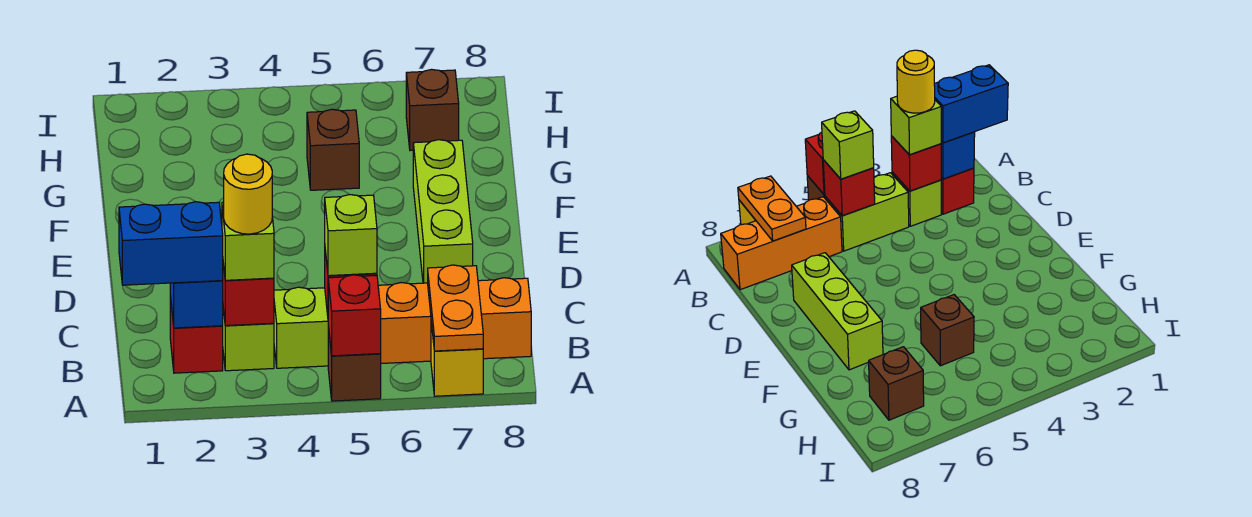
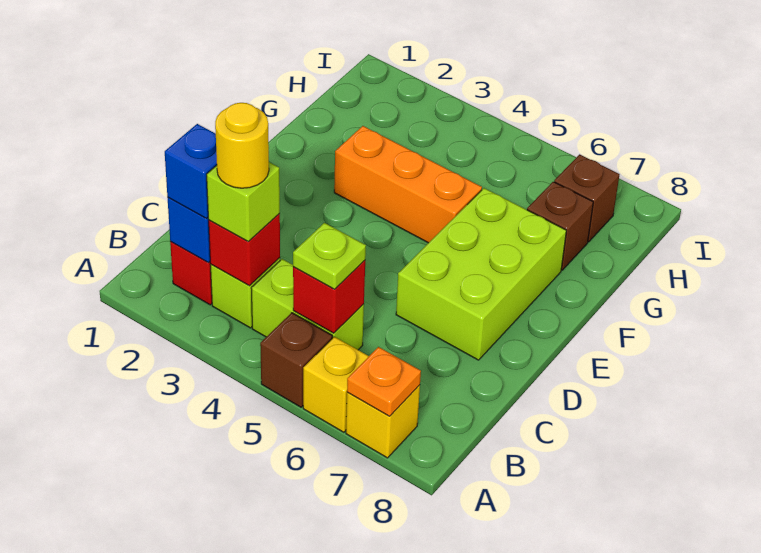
red brick A5 level 2 -> none
none -> yellow brick A6 level 1
orange plate A7:B7 level 2 -> orange plate A7 level 2
blue brick B1:B2 level 3 -> blue brick B2 level 3
lime brick B5 level 3 -> lime plate B5 level 3
orange brick B6:B8 level 1 -> orange brick F3:F5 level 1
lime brick D7:F7 level 1 -> lime brick D6:F7 level 1
brown brick G5 level 1 -> brown brick G7 level 1

